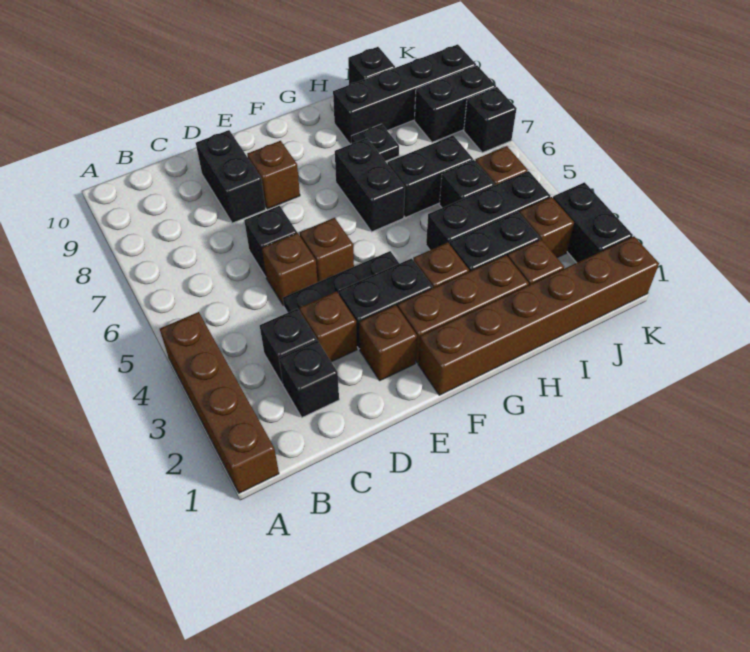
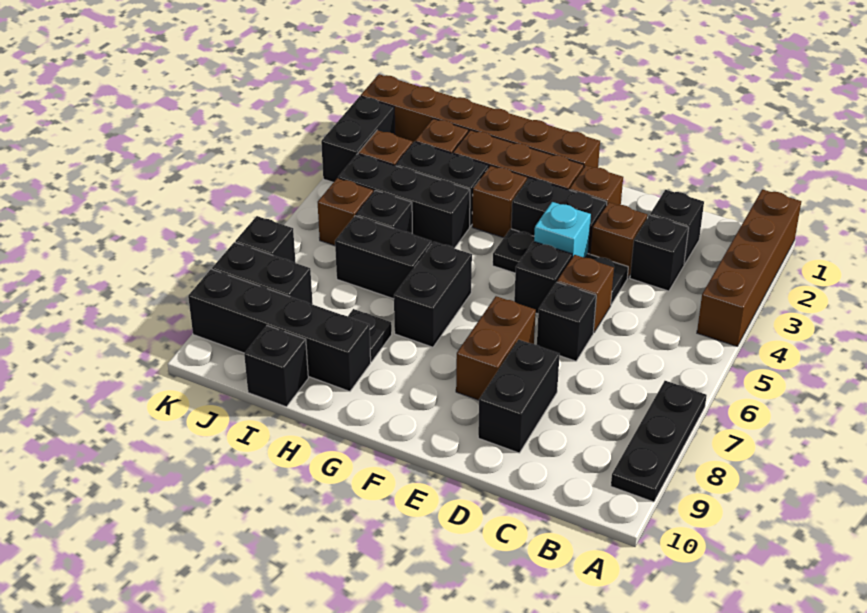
none -> black plate A7:A9 level 1
none -> cyan brick E4 level 2
brown brick E5 level 1 -> black brick E5 level 1
brown brick E8 level 1 -> brown brick E7:E8 level 1

